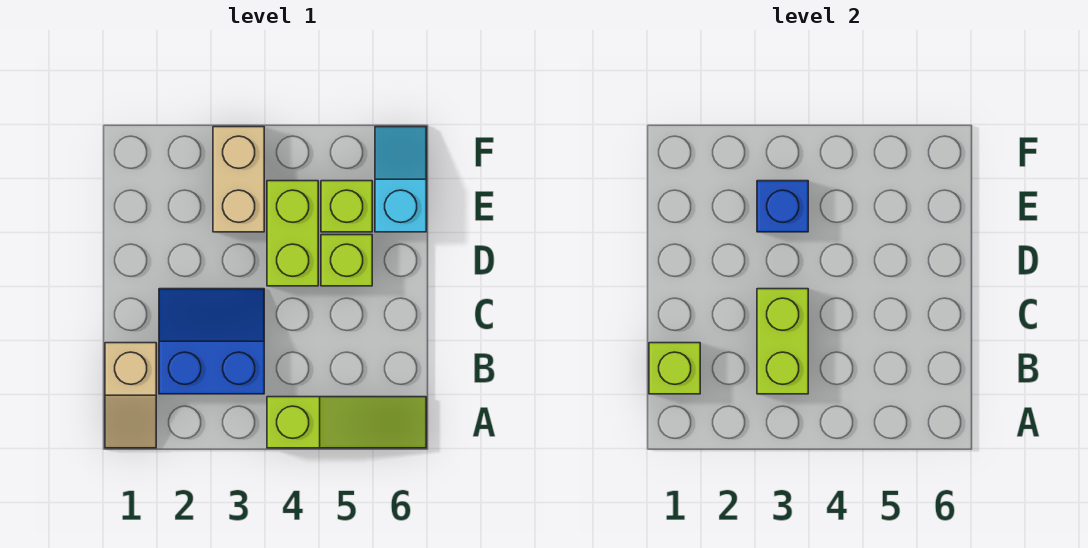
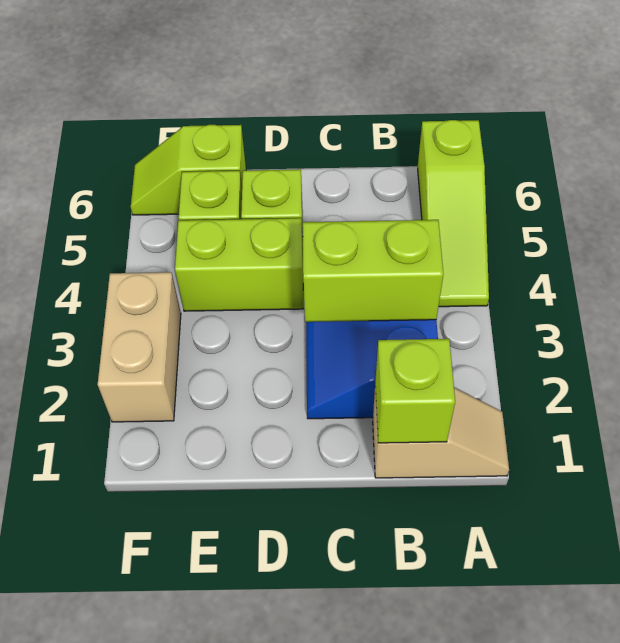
lime slope A4:A6 level 1 top 4 -> lime slope A4:A6 level 1 top 6
tan brick E3:F3 level 1 -> tan brick F2:F3 level 1
blue brick E3 level 2 -> none
cyan slope E6:F6 level 1 top E -> lime slope E6:F6 level 1 top E

